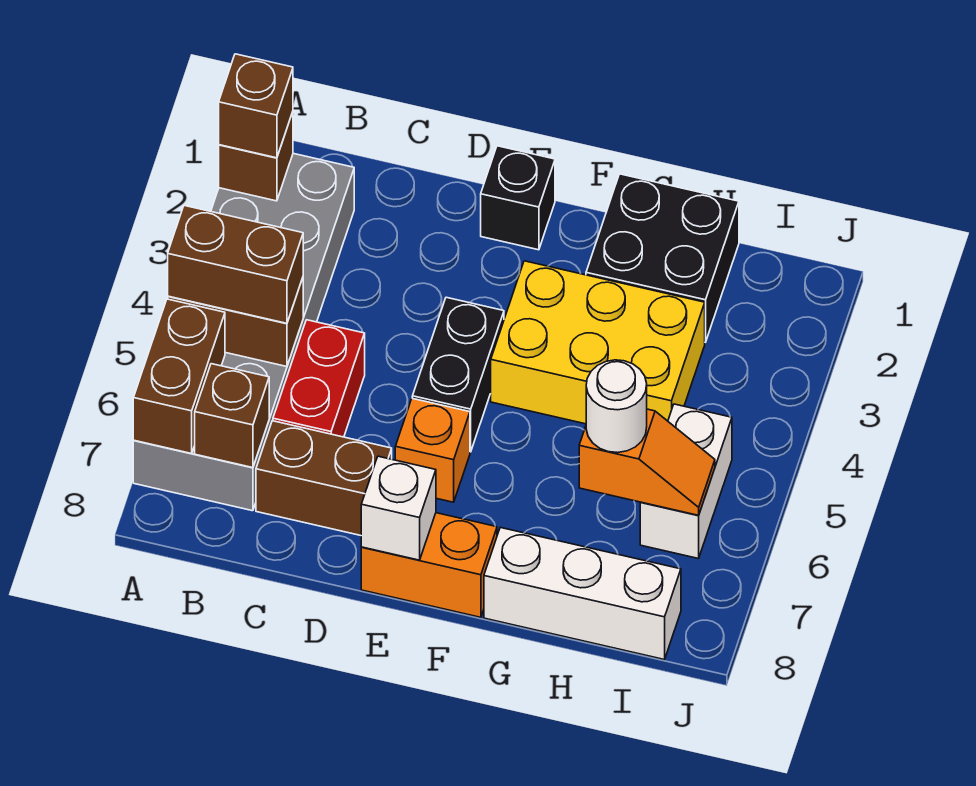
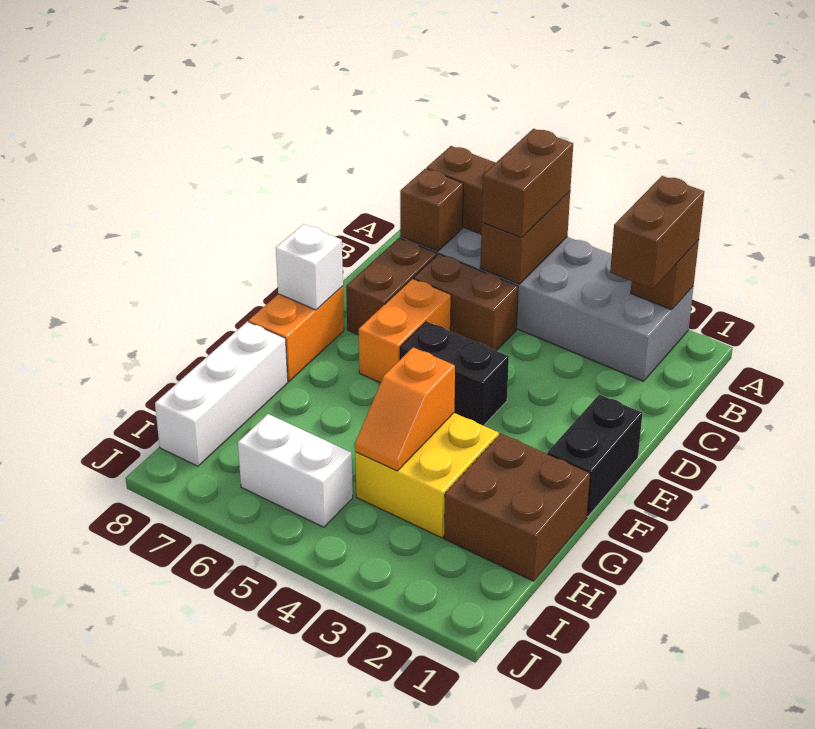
brown brick A2 level 3 -> brown brick A2:B2 level 3
red brick C5:C6 level 1 -> brown brick C5:C6 level 1
black brick E1 level 1 -> black brick E1:F1 level 1
orange brick E6 level 1 -> orange brick D6:E6 level 1
yellow brick F3:H4 level 1 -> yellow brick G3:H4 level 1
black brick G1:H2 level 1 -> brown brick G1:H2 level 1
orange slope H6:I6 level 2 top H -> orange slope G4:H4 level 2 top G
white round brick H6 level 3 -> none

